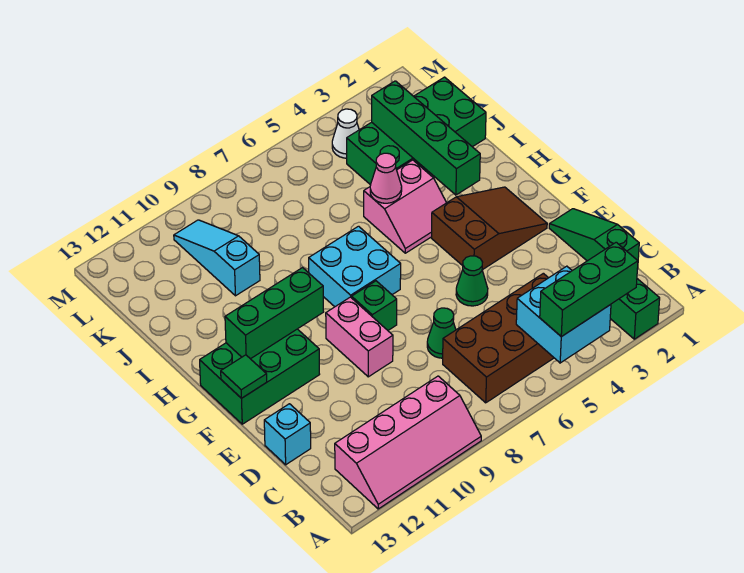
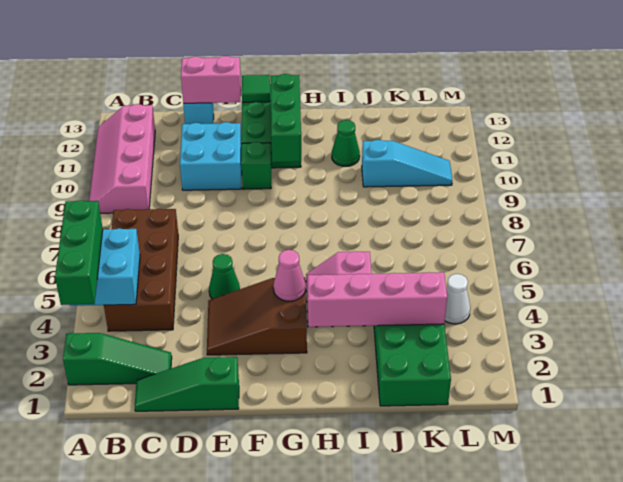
green slope C1:E1 level 1 top C -> green slope C1:E1 level 1 top E
green cone D7 level 1 -> green cone I11 level 1
pink brick E9:F9 level 1 -> pink brick D13:E13 level 2
brown slope F2:G4 level 1 top 4 -> brown slope E3:G4 level 1 top G
green brick F8 level 1 -> green brick F10 level 1
cyan brick G7:H8 level 1 -> cyan brick D10:E11 level 1
green brick H3:K3 level 2 -> pink brick H3:K3 level 2
pink cone I5 level 2 -> pink cone G4 level 2

